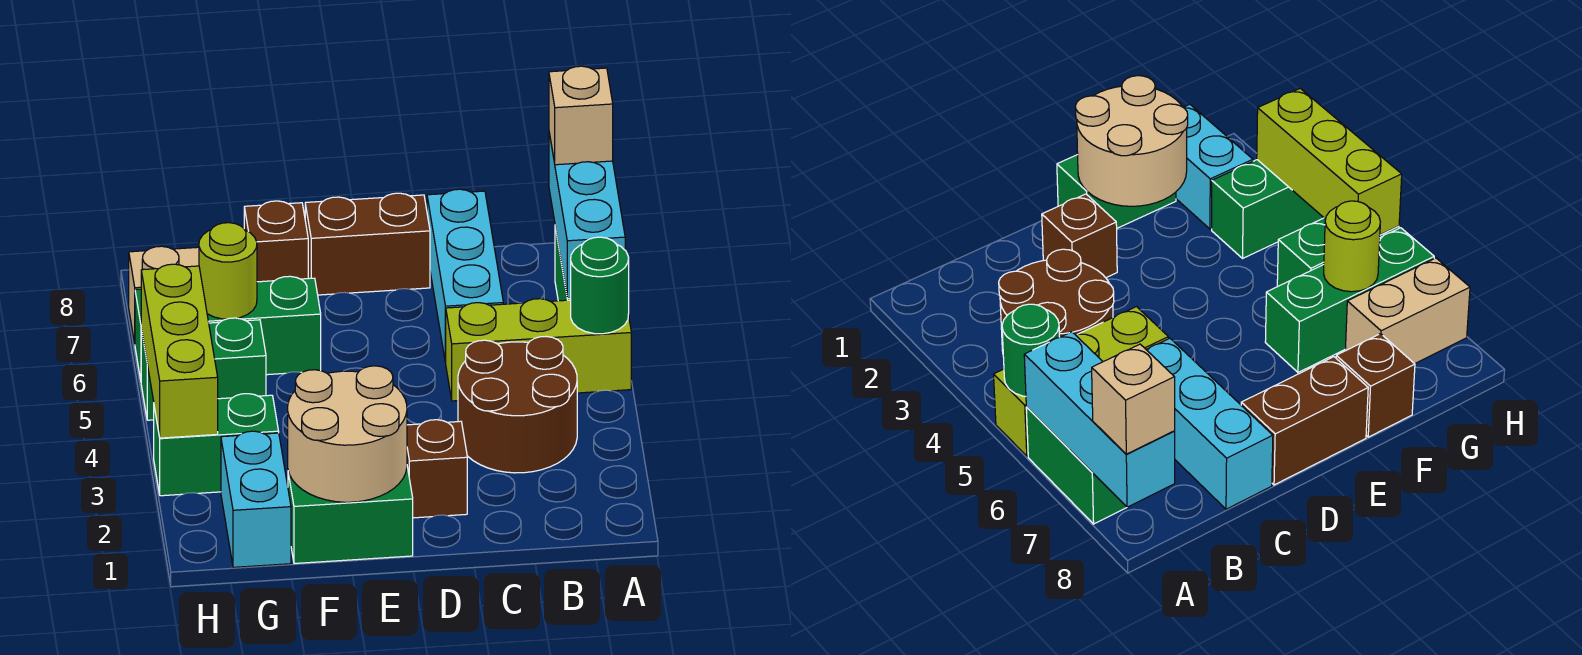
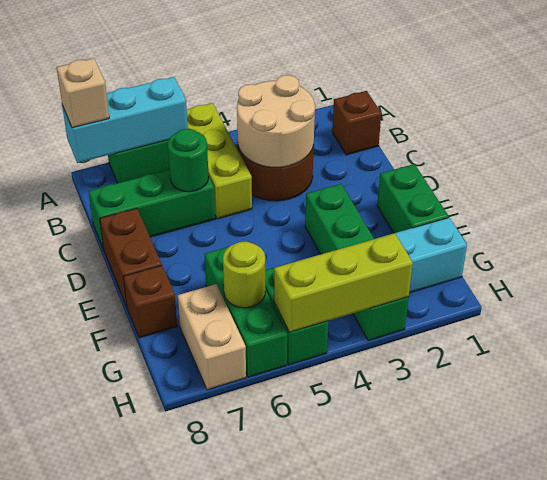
green round brick A5 level 2 -> green round brick C6 level 2
cyan brick C6:C8 level 1 -> green brick C6:C8 level 1
brown brick D2 level 1 -> brown brick B1 level 1
tan round brick E1:F2 level 2 -> tan round brick B3:C4 level 2
green brick G3:H3 level 1 -> green brick E3:H3 level 1

